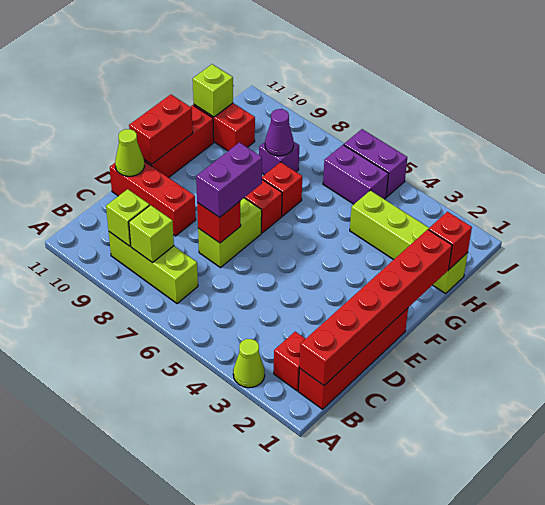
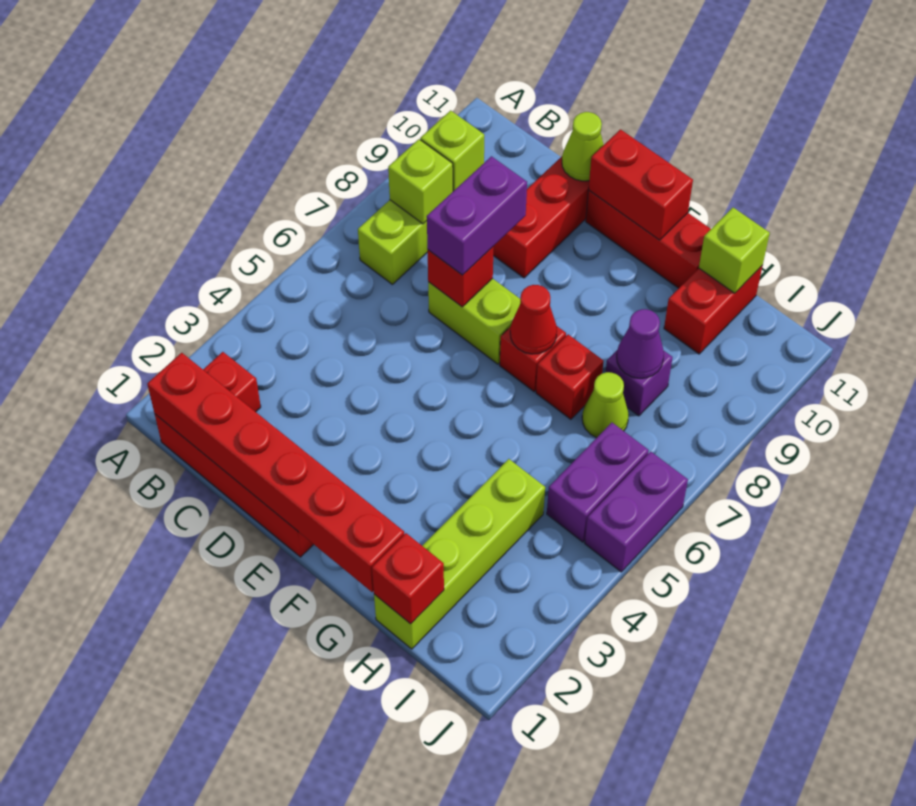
lime cone A3 level 1 -> lime cone H7 level 1
purple brick D7:E7 level 3 -> purple brick D7:D8 level 3
none -> red cone F7 level 2

